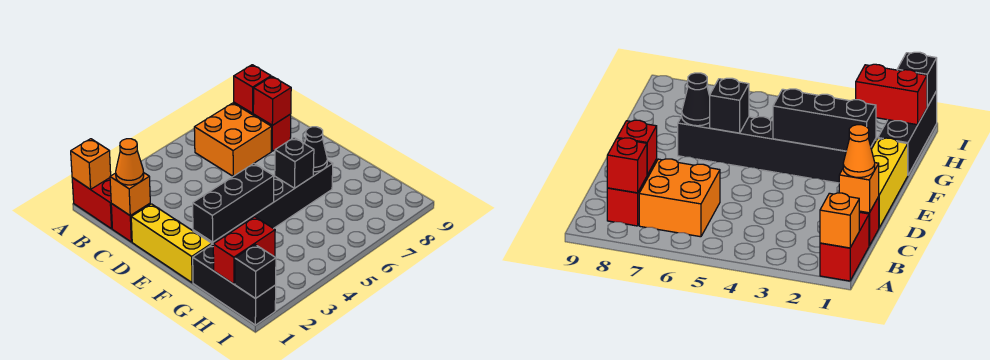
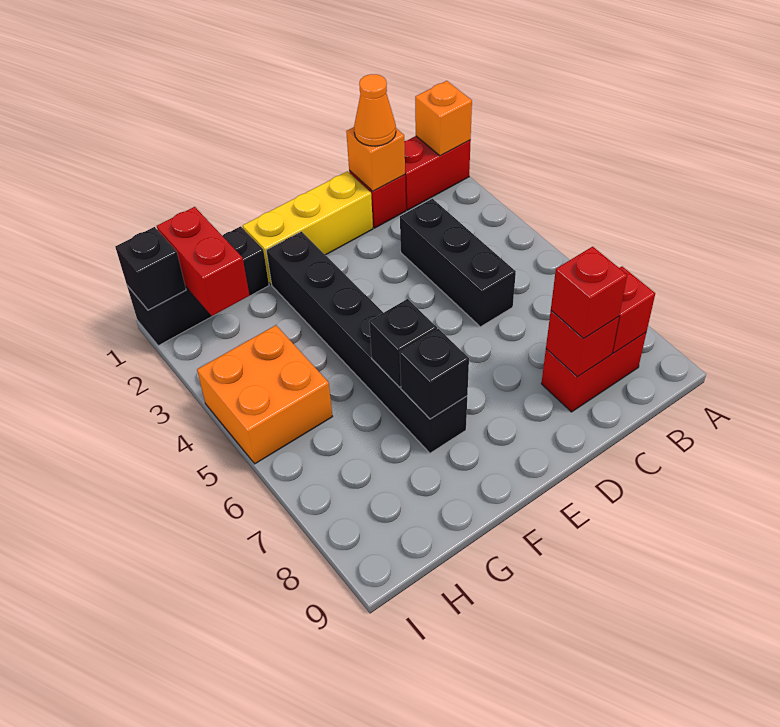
orange brick B6:C7 level 1 -> orange brick H4:I5 level 1
none -> red brick C8 level 3
black brick F2:F4 level 2 -> black brick C3:C5 level 1
black cone F7 level 2 -> black brick F7 level 2

